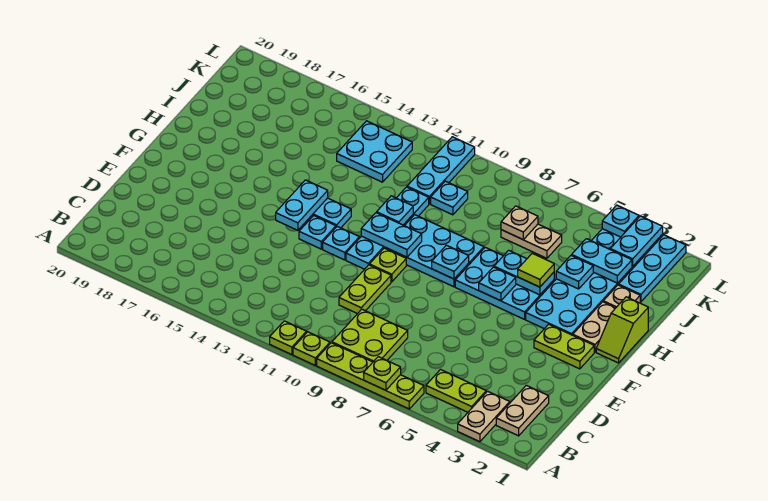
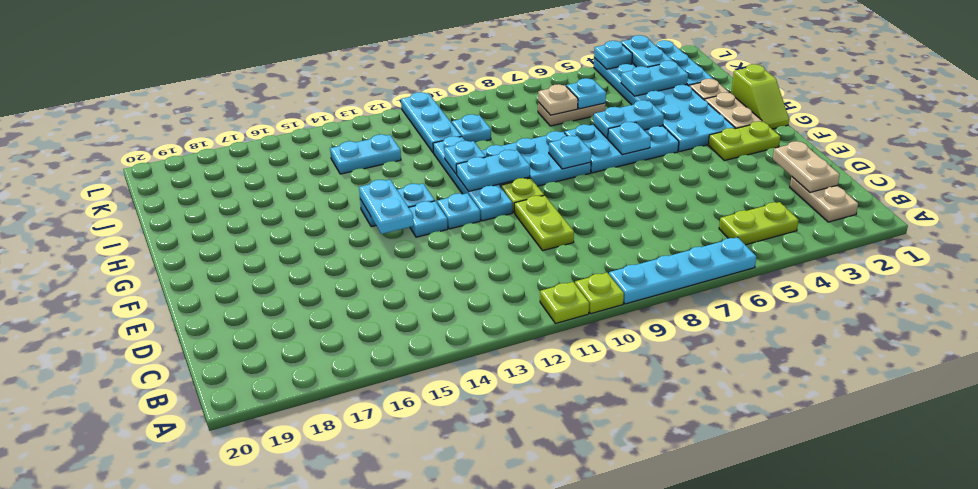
tan plate A3:B3 level 1 -> tan plate C2:D2 level 2
lime plate A6:A9 level 1 -> cyan plate A6:A9 level 1
lime plate A7 level 2 -> none
lime plate B8:C9 level 1 -> none
lime tile H5 level 3 -> none
cyan plate I4 level 2 -> cyan plate J6 level 2
cyan plate J13:K14 level 1 -> cyan plate J13:J14 level 1

